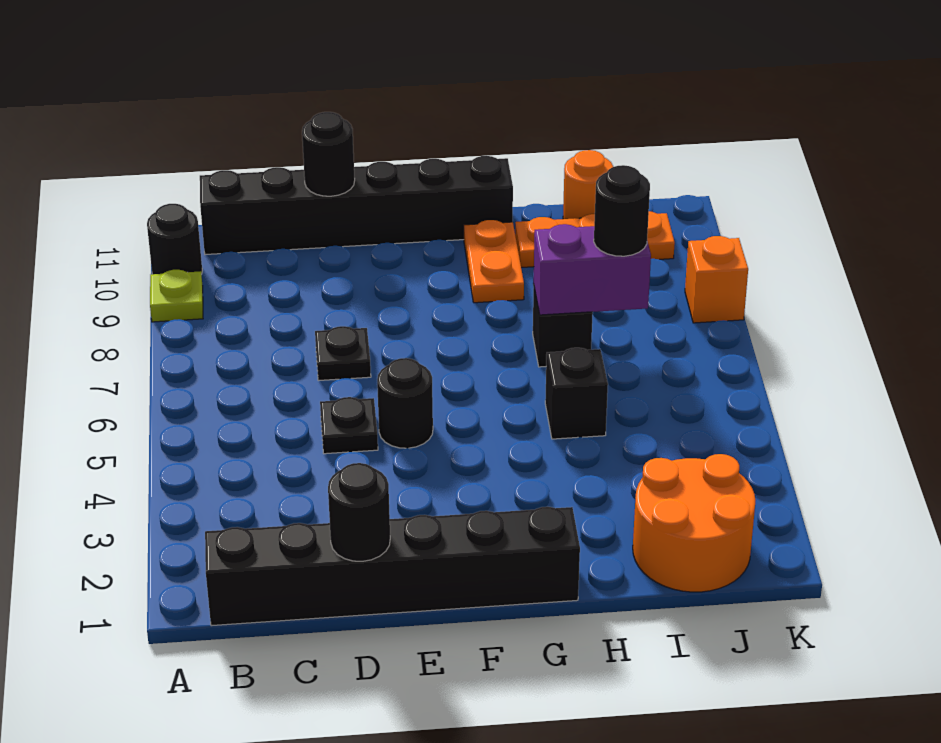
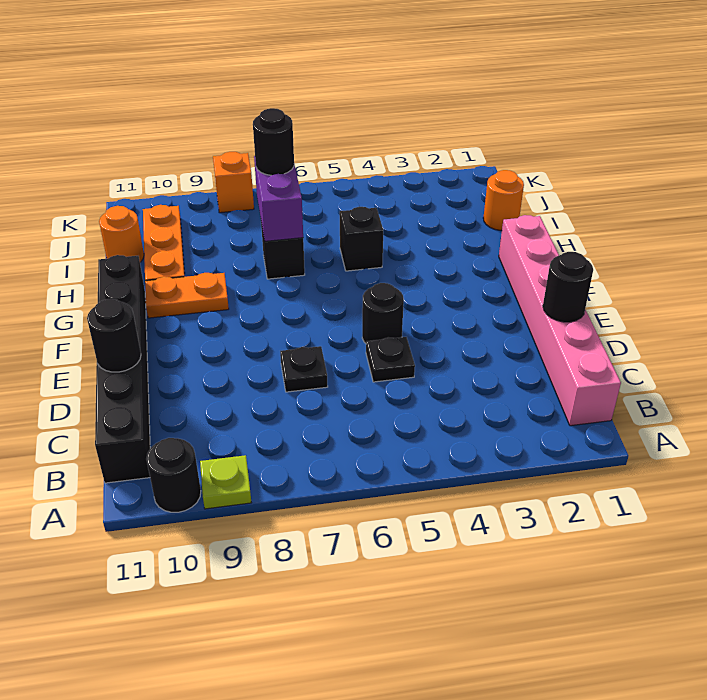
black brick B1:G1 level 1 -> pink brick B1:G1 level 1
orange round brick I1:J2 level 1 -> orange round brick I1 level 1

